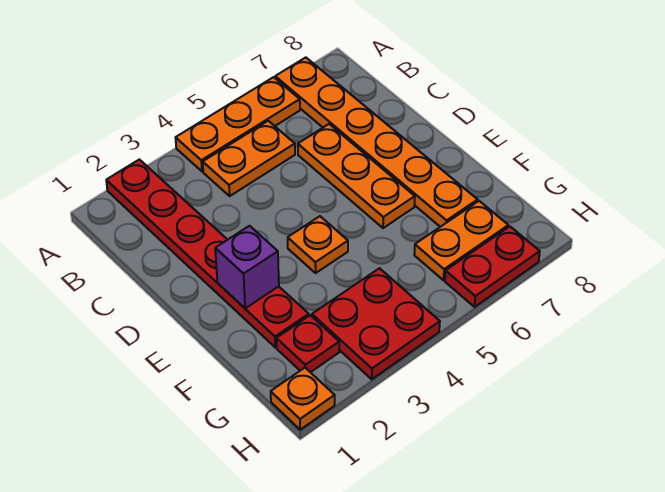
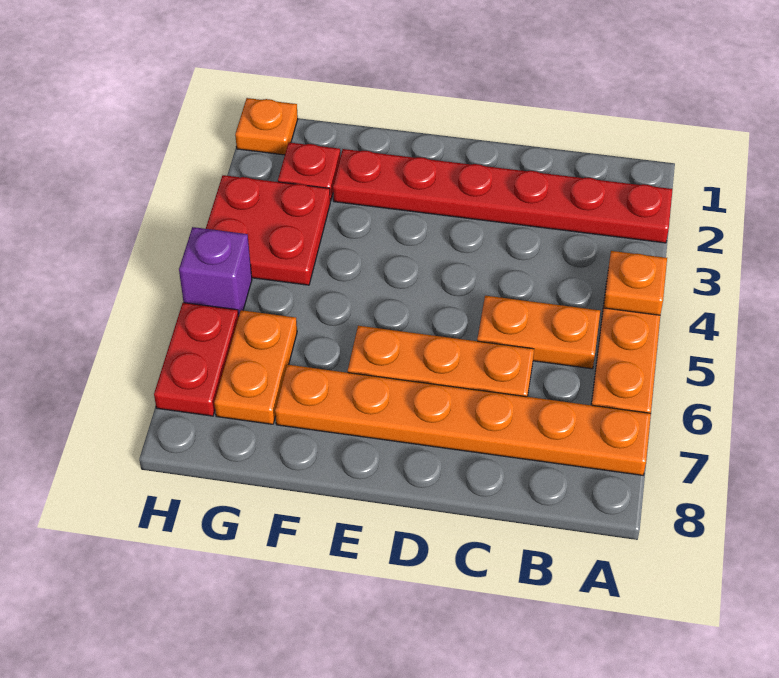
orange plate B4:B5 level 1 -> orange plate B5:C5 level 1
purple brick E2 level 2 -> purple brick H5 level 1
orange plate E4 level 1 -> orange plate A4 level 2

